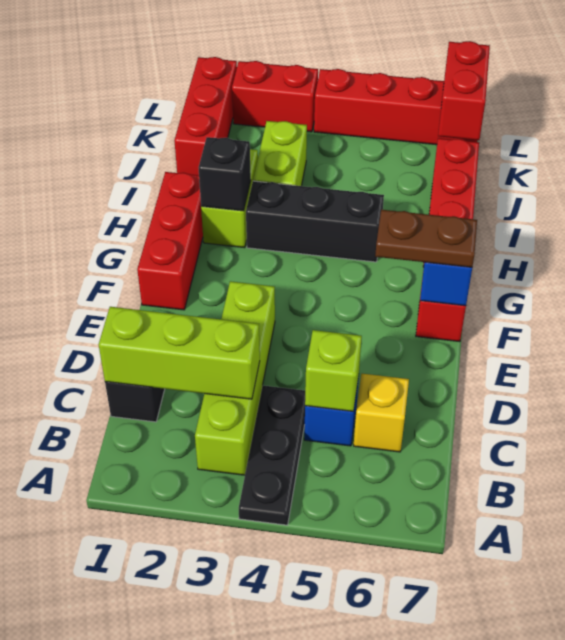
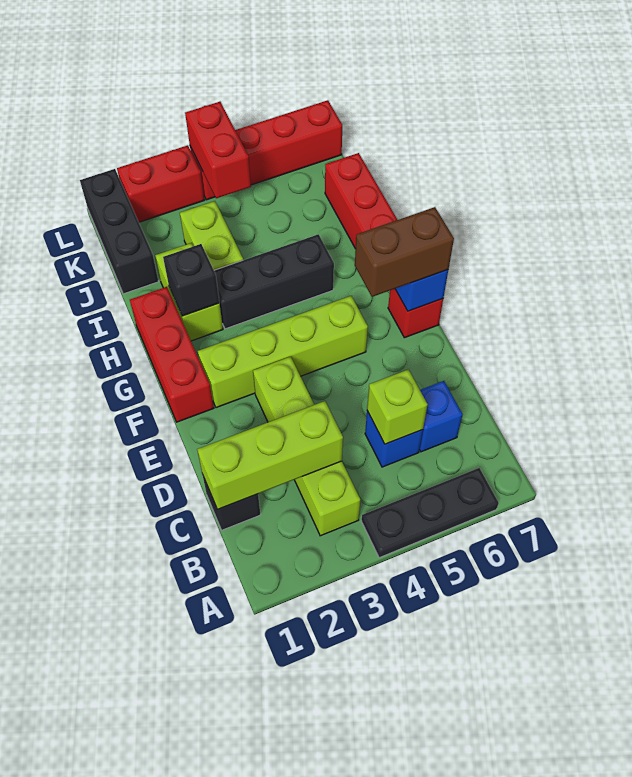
black plate A4:C4 level 1 -> black plate A4:A6 level 1
yellow brick C6 level 1 -> blue brick C6 level 1
none -> lime brick F2:F5 level 1
brown plate F6:F7 level 3 -> brown brick F6:F7 level 3
red brick J1:L1 level 1 -> black brick J1:L1 level 1
red brick K7:L7 level 2 -> red brick K4:L4 level 2

